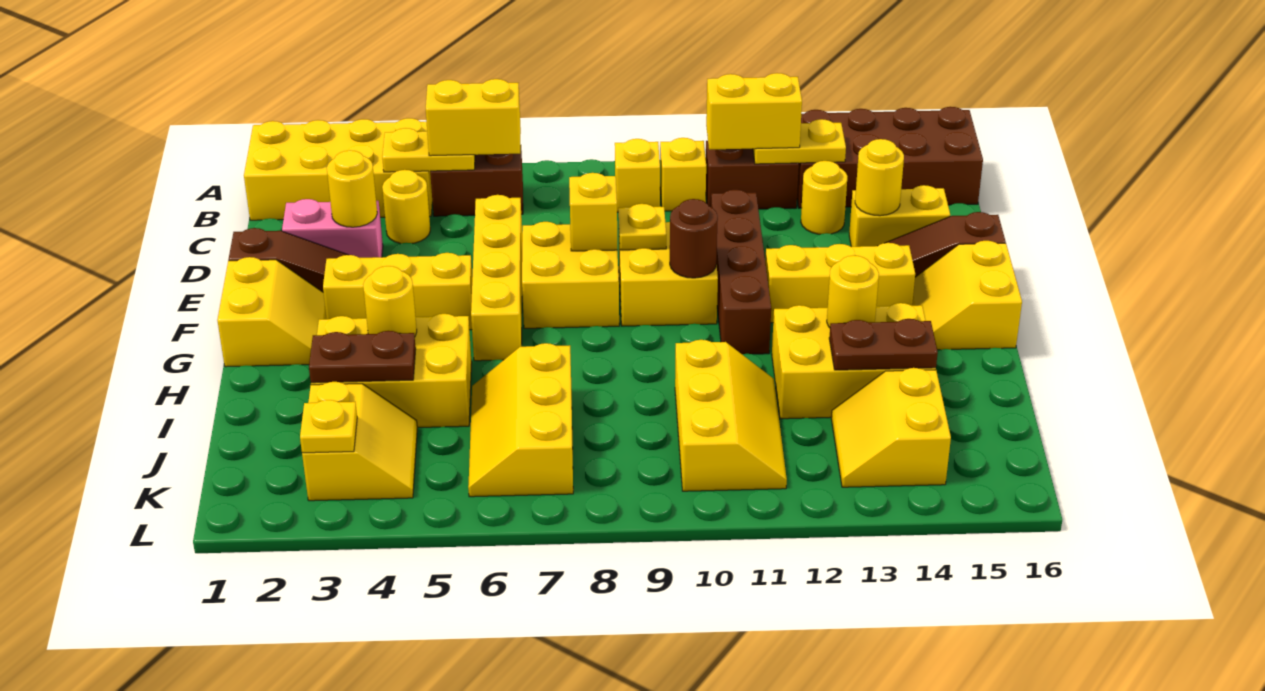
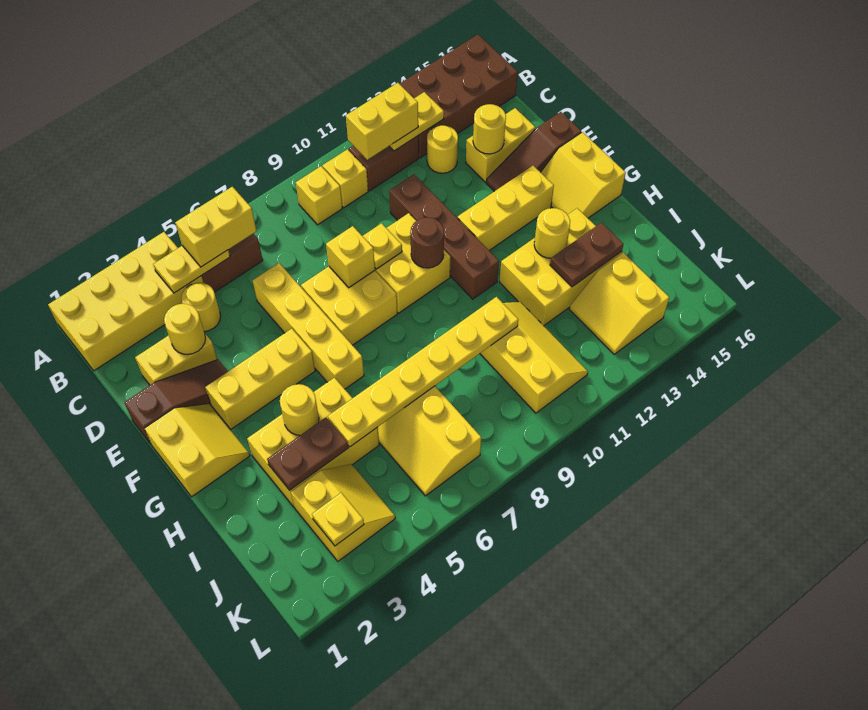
pink brick D2:D3 level 1 -> yellow brick D2:D3 level 1
none -> yellow plate I5:I10 level 2

